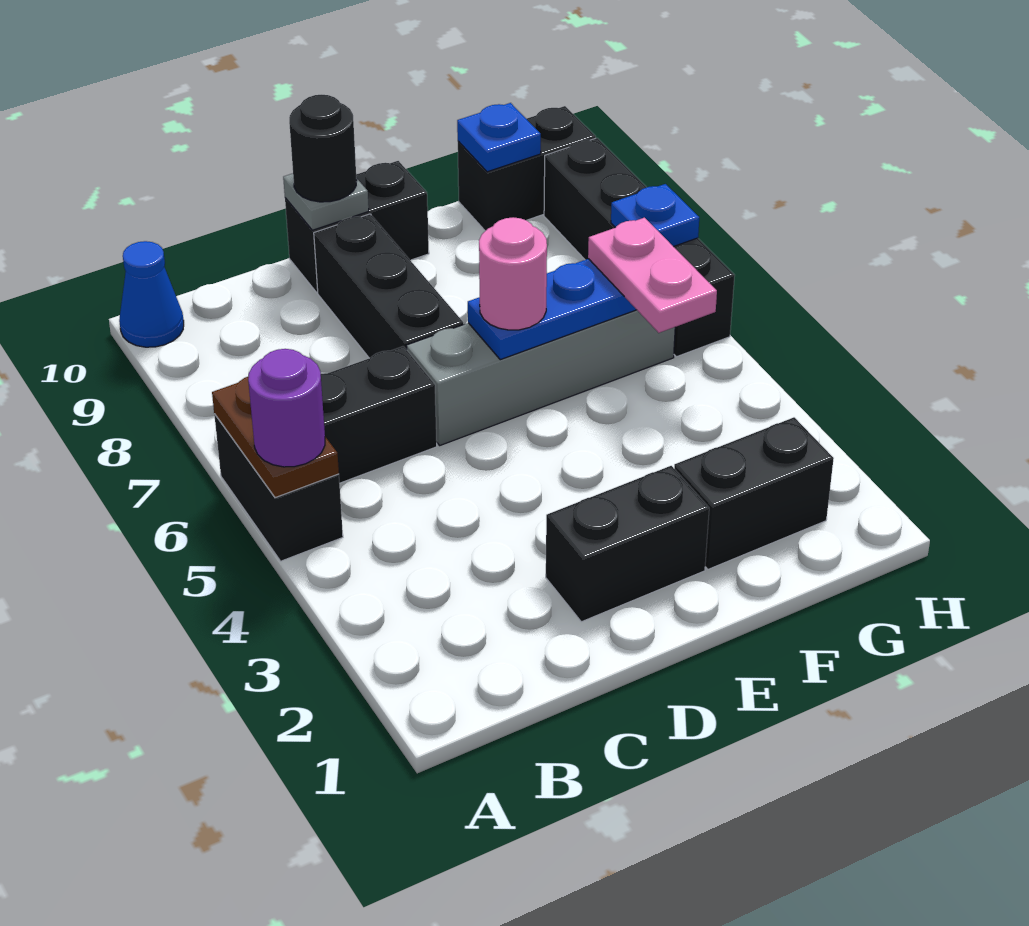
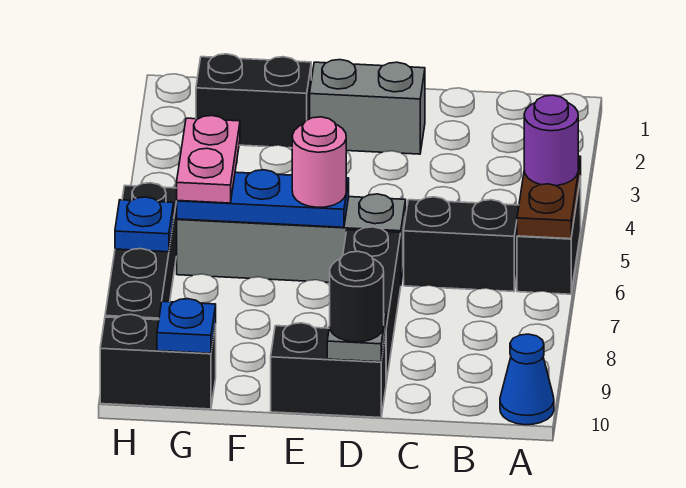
black brick D2:E2 level 1 -> grey brick D2:E2 level 1

